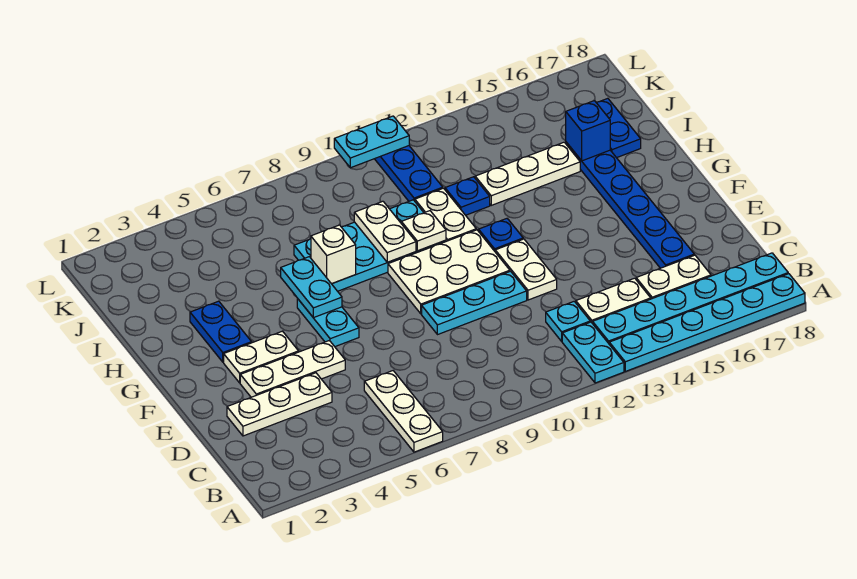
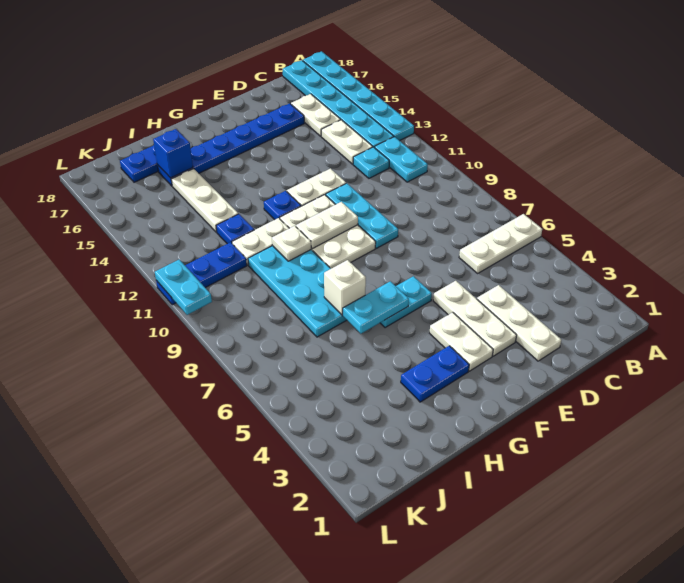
cyan plate A12:B12 level 1 -> cyan plate B11:B12 level 1
white plate H9:I9 level 2 -> white plate F10:G10 level 2

